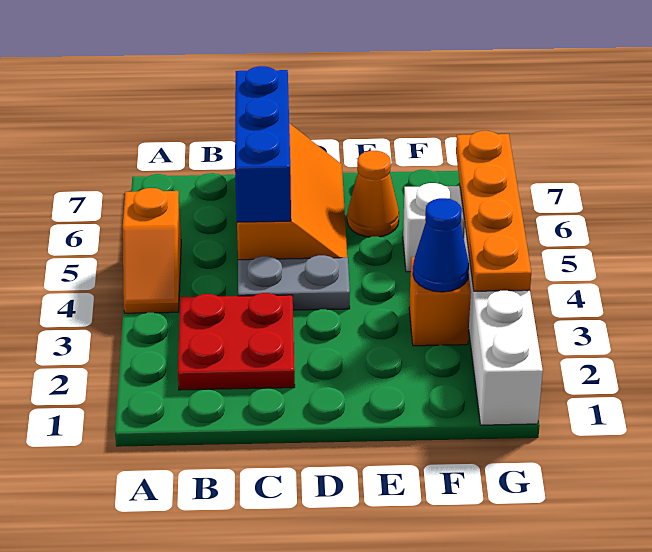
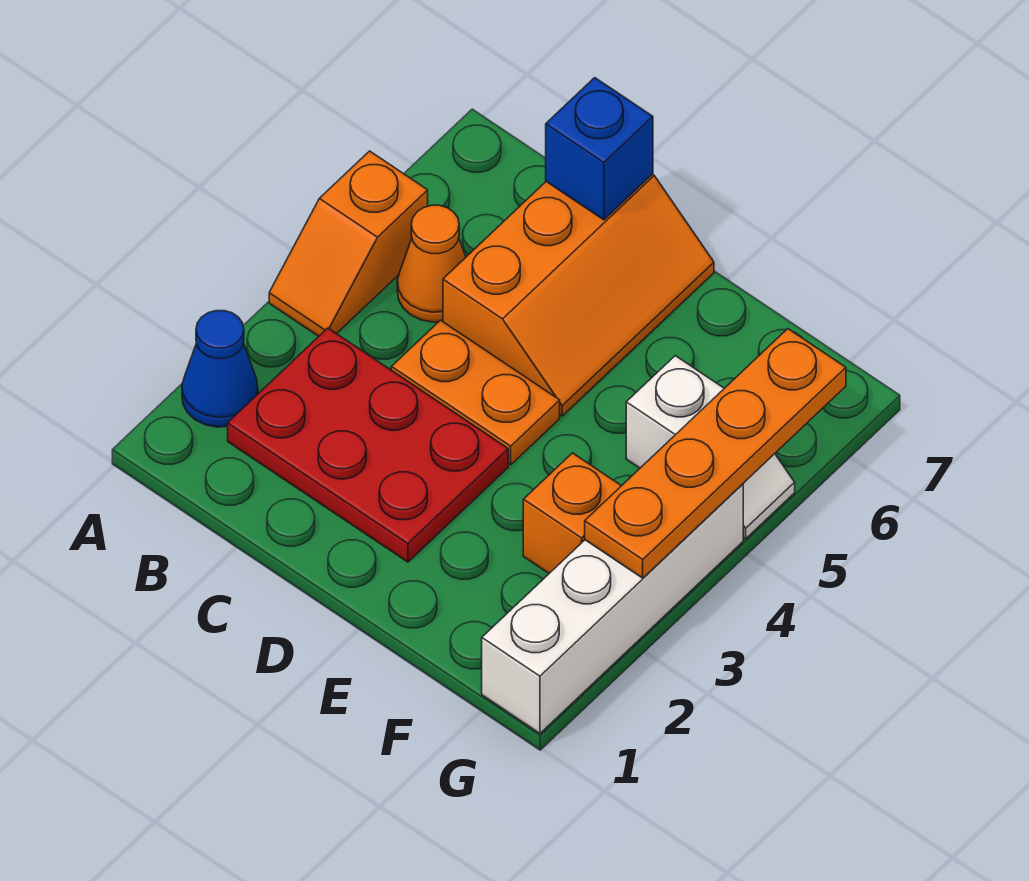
red plate B2:C3 level 1 -> red plate B2:D3 level 1
grey plate C4:D4 level 1 -> orange plate C4:D4 level 1
blue brick C5:C7 level 2 -> blue brick C7 level 2
orange cone E6 level 1 -> orange cone B5 level 1
blue cone F3 level 2 -> blue cone A2 level 1

